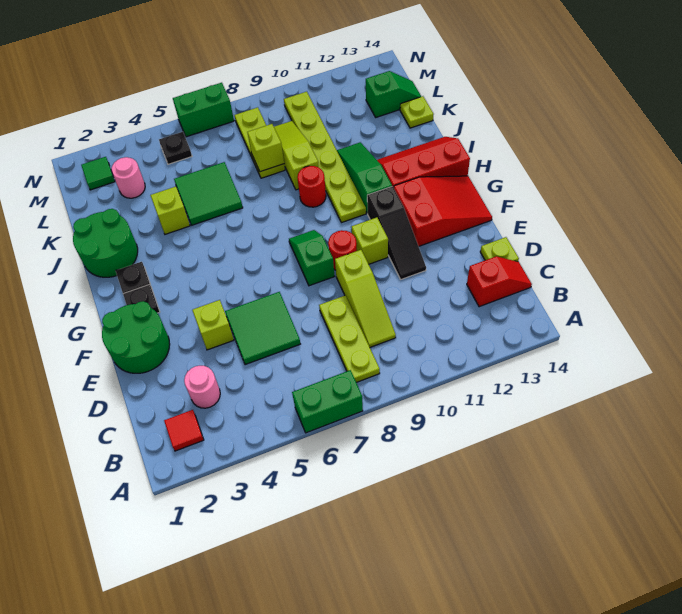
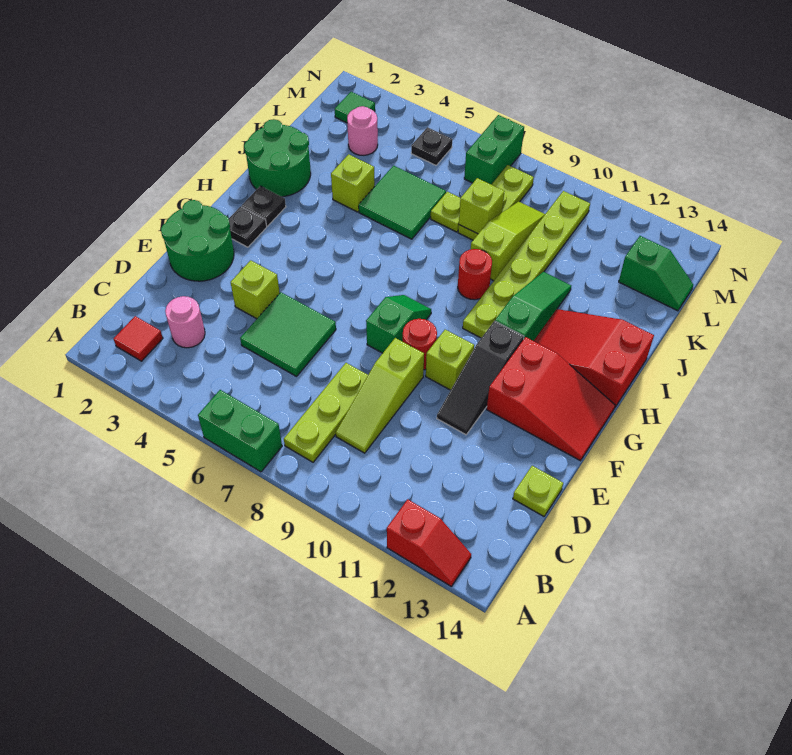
red slope C13:C14 level 1 top 13 -> red slope A12:A13 level 1 top 12
red slope H12:I14 level 1 top H -> red slope H12:I14 level 1 top 14
lime plate K14 level 1 -> lime plate K7 level 1
green brick N6:N7 level 1 -> green brick M7:N7 level 1

